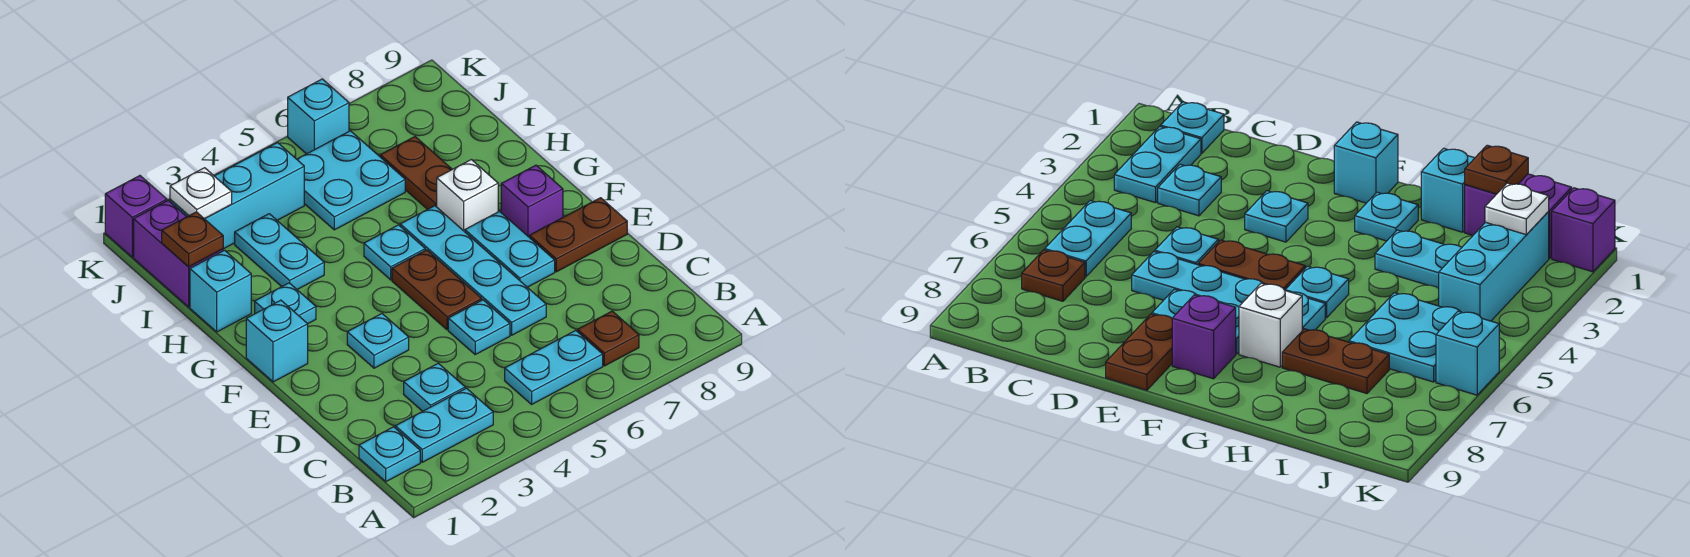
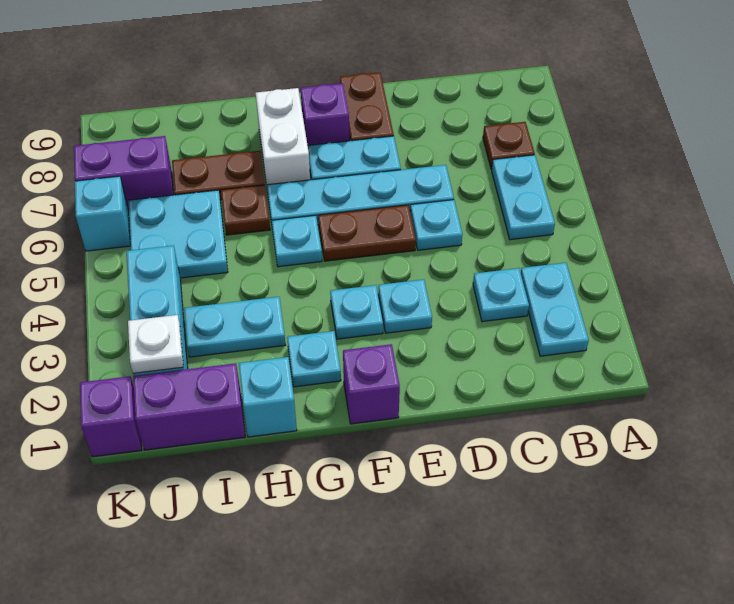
cyan plate B1 level 1 -> cyan plate F3 level 1
cyan brick F1 level 1 -> purple brick F1 level 1
white brick G7 level 1 -> white brick G7:G8 level 1
brown plate I1 level 2 -> brown plate H6 level 1
none -> purple brick J7:K7 level 1

